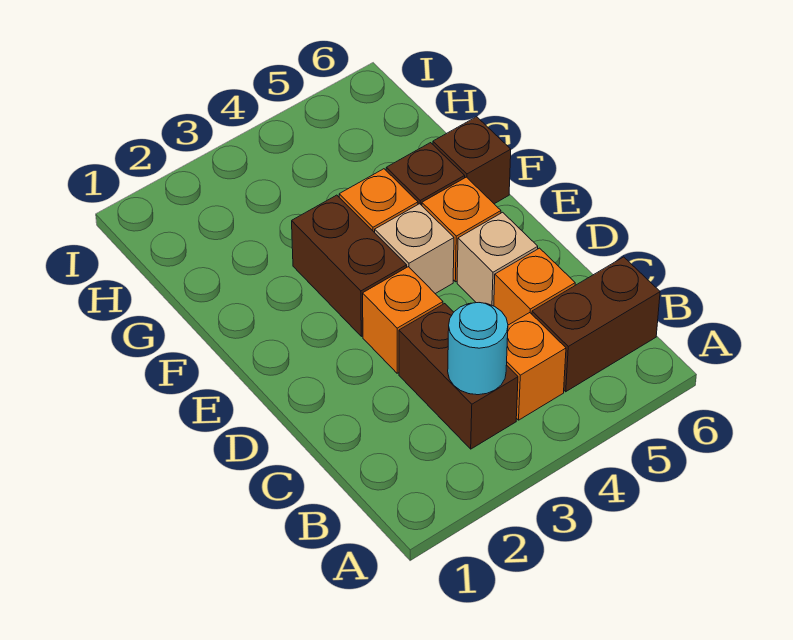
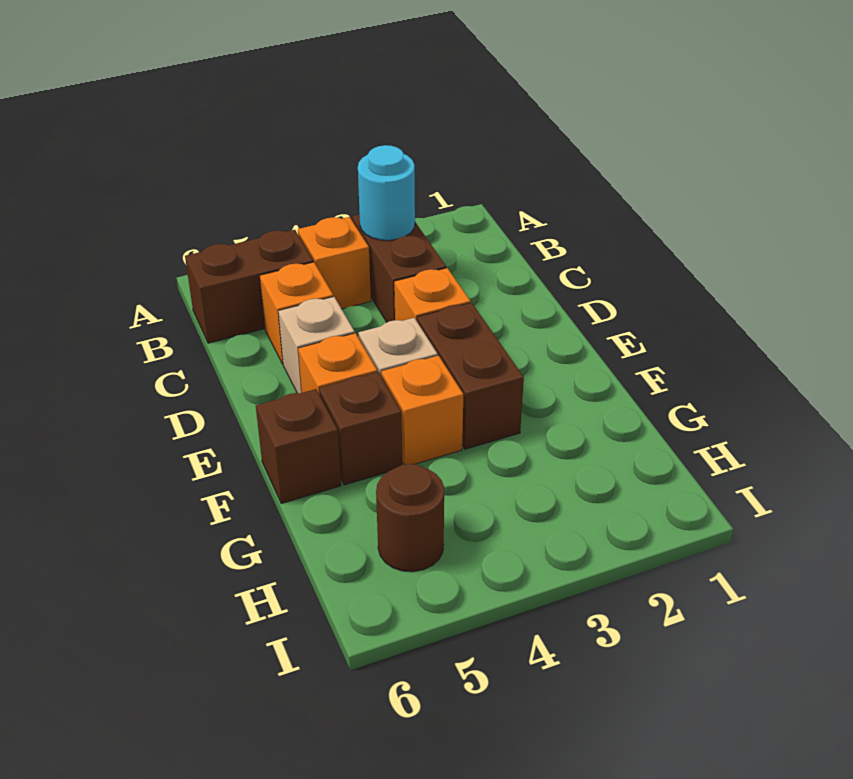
none -> brown round brick H5 level 1

